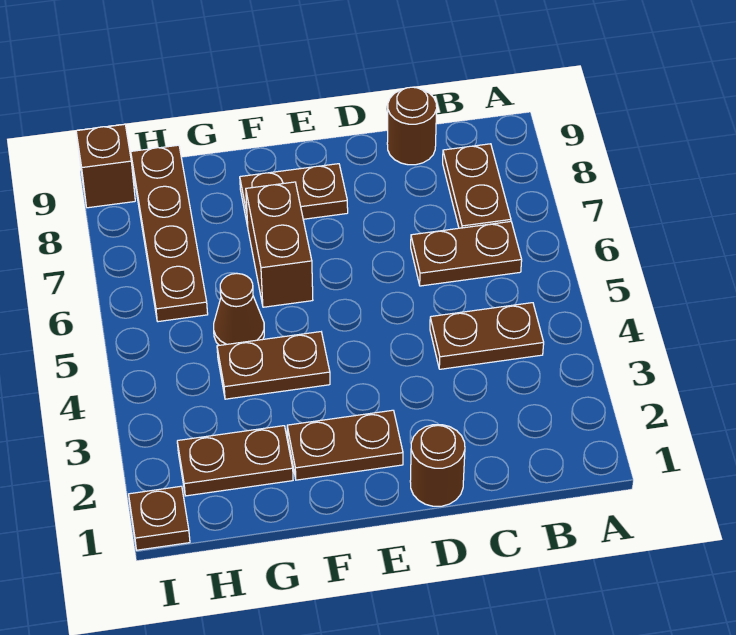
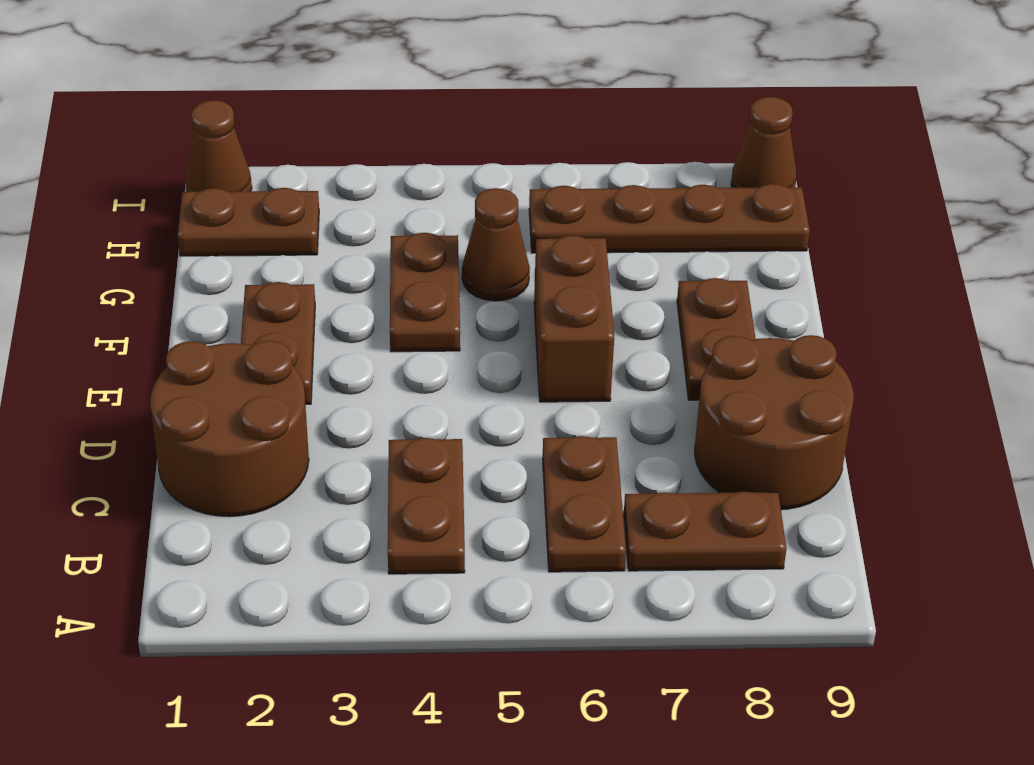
brown round brick C9 level 1 -> brown round brick C8:D9 level 1
brown round brick D1 level 1 -> brown round brick C1:D2 level 1
brown brick F6:F7 level 1 -> brown brick E6:F6 level 1
brown plate G2:H2 level 1 -> brown plate H1:H2 level 1
brown plate I1 level 1 -> brown cone I1 level 1
brown brick I9 level 1 -> brown cone I9 level 1

